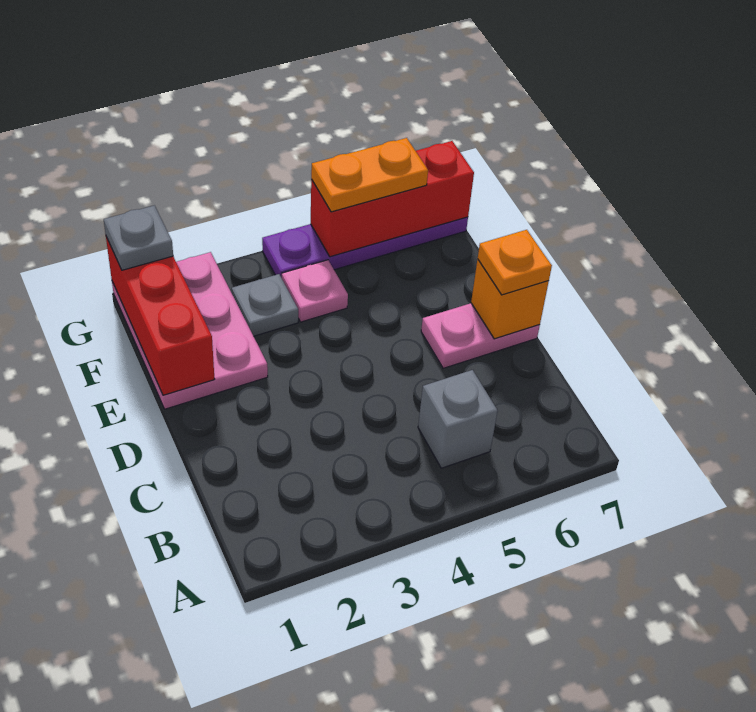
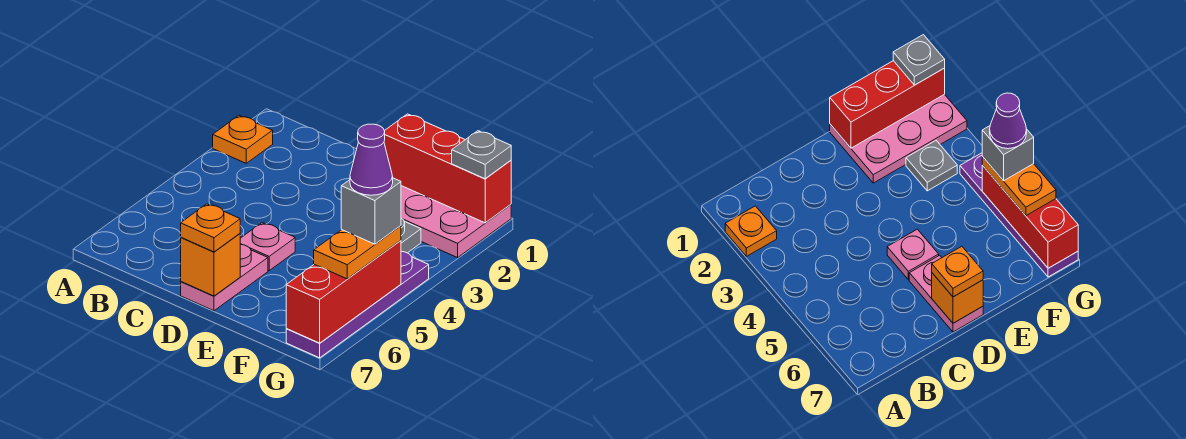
none -> orange plate A2 level 1
grey brick B5 level 1 -> grey brick G5 level 4
pink plate F4 level 1 -> pink plate D5 level 1
none -> purple cone G5 level 5

